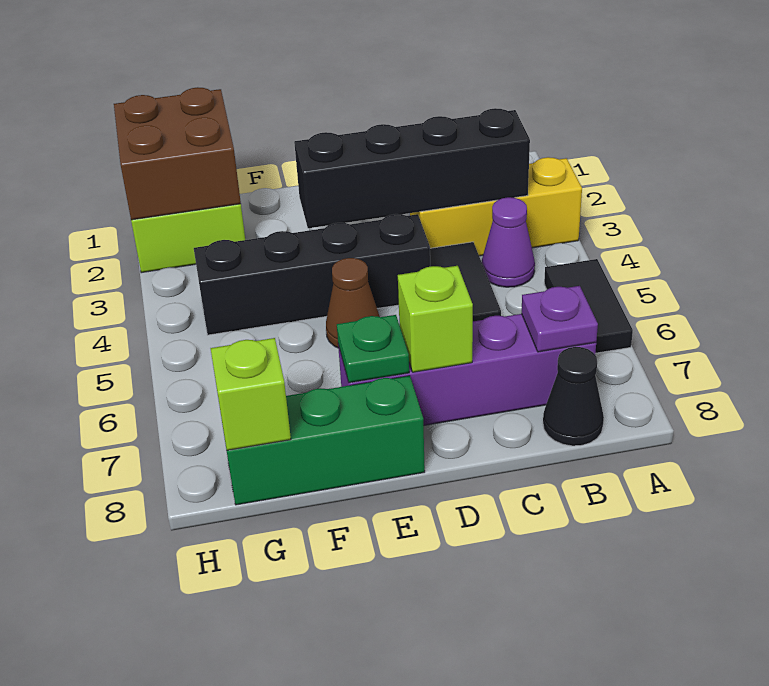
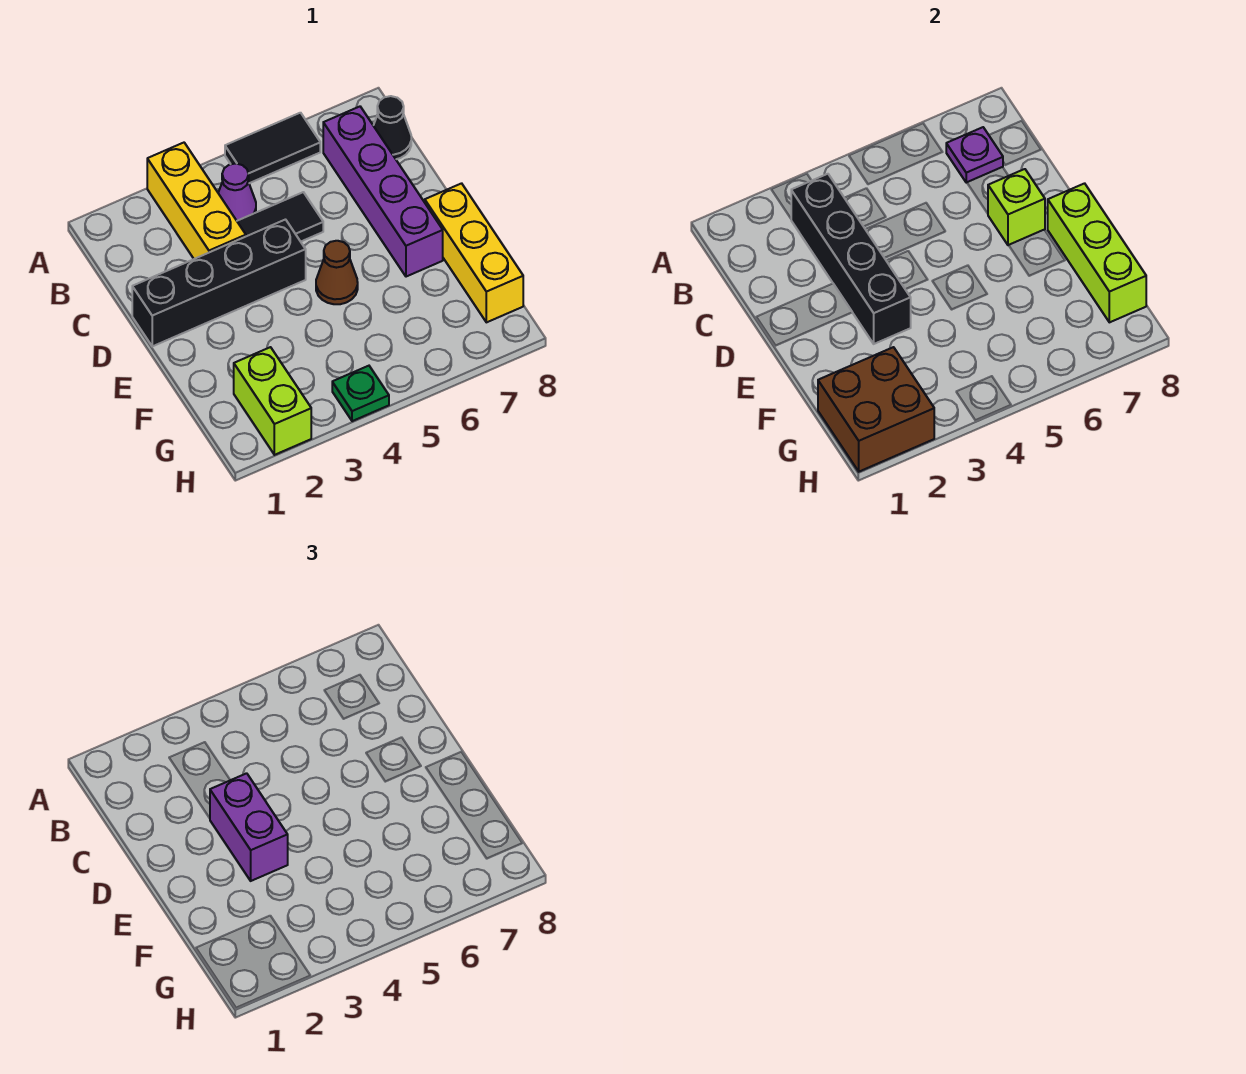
none -> purple brick D3:E3 level 3
black brick D4:G4 level 1 -> black brick D1:D4 level 1
green plate E7 level 2 -> green plate H4 level 1
green brick E8:G8 level 1 -> yellow brick E8:G8 level 1
lime brick G8 level 2 -> lime brick E8:G8 level 2

